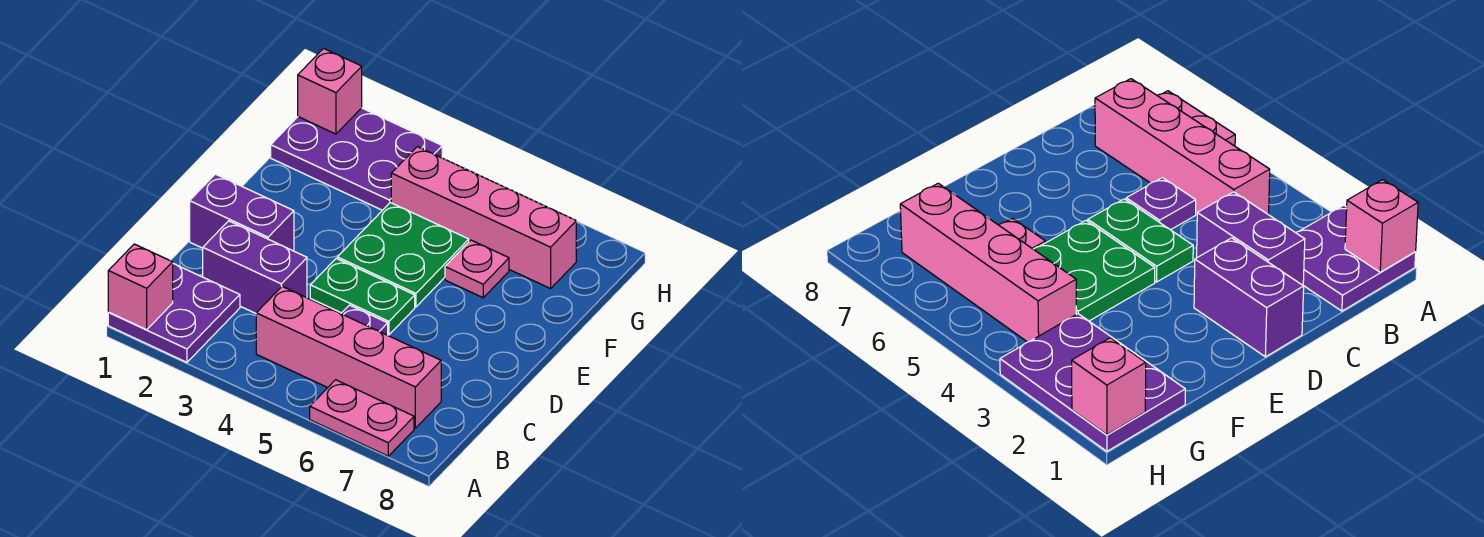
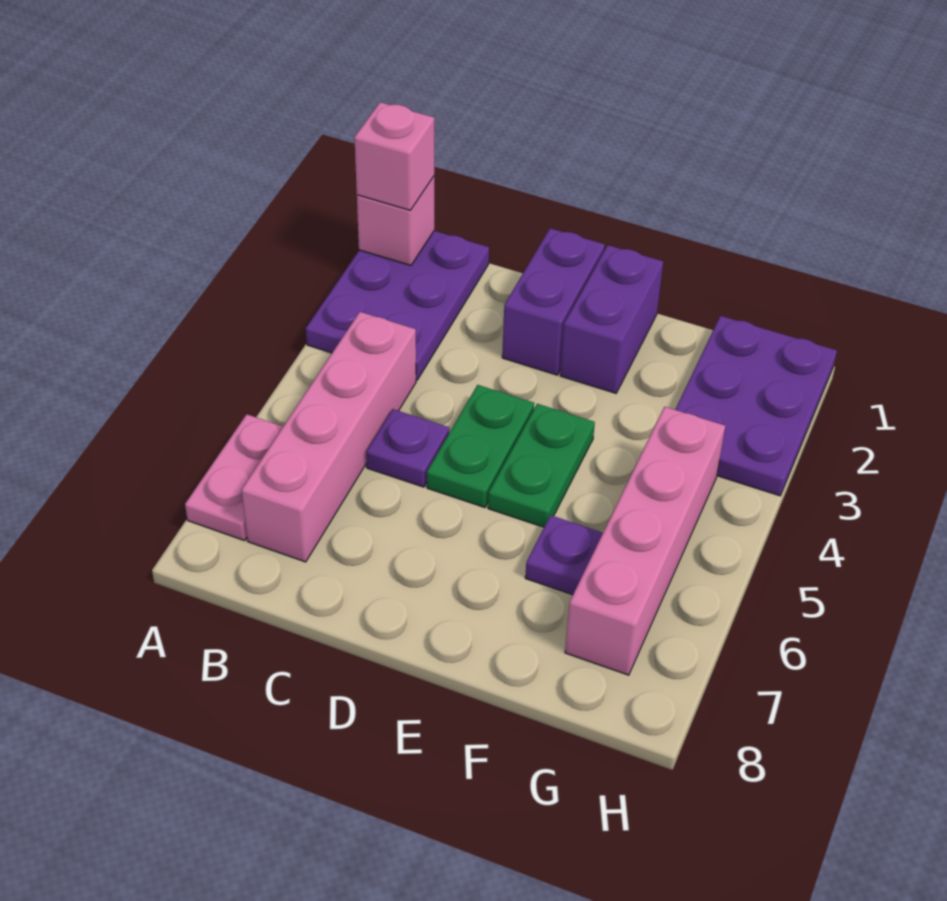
purple plate A1:B2 level 1 -> purple plate A1:B3 level 1
purple brick C2:C3 level 1 -> purple brick E1:E2 level 1
green plate E4:F5 level 1 -> green plate E4:E5 level 1
pink plate F6 level 1 -> purple plate F6 level 1
pink brick H1 level 2 -> pink brick A1 level 3

